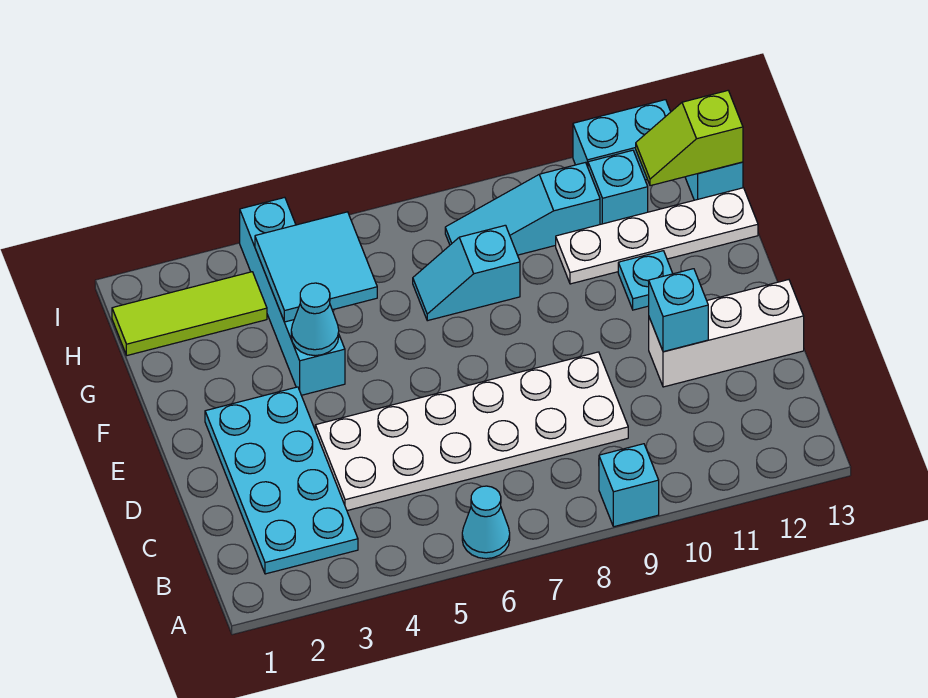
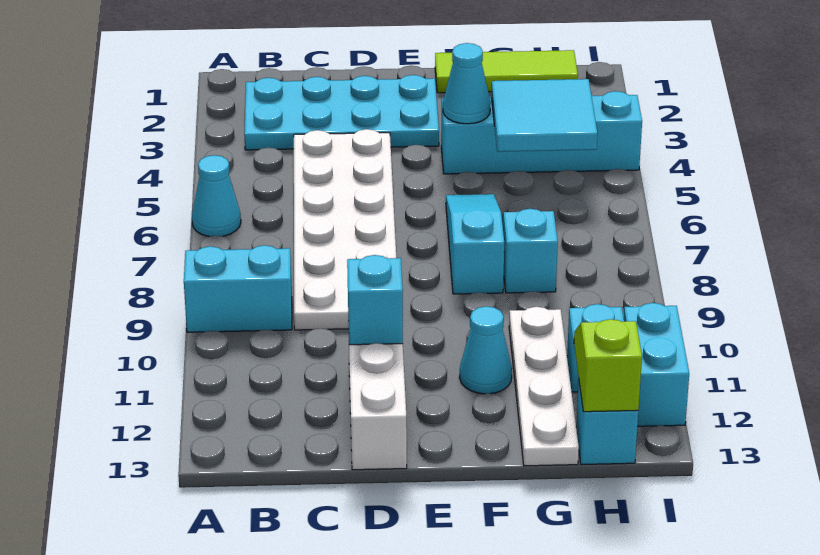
cyan brick A9 level 1 -> cyan brick A9:B9 level 1
cyan plate F11 level 1 -> cyan cone F11 level 1
lime tile H1:H3 level 1 -> lime tile F1:H1 level 1
cyan slope H8:H10 level 1 top 10 -> cyan slope F6:F8 level 1 top 8

